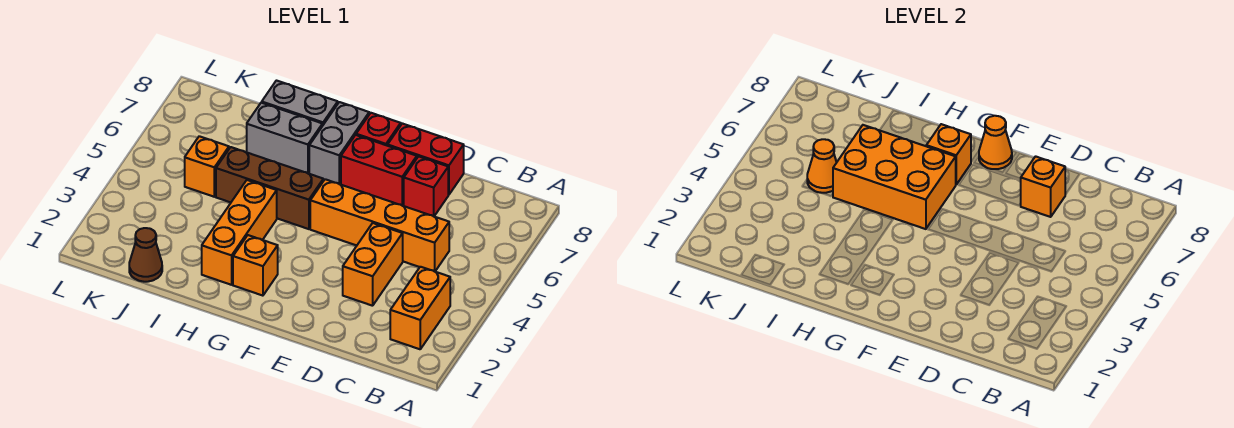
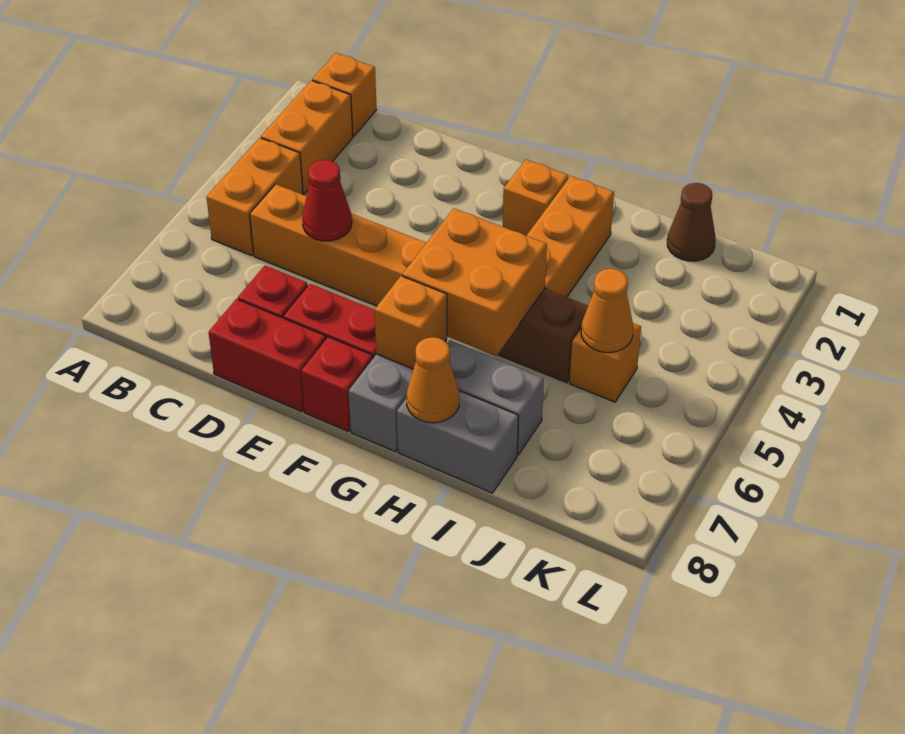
orange brick D3:D4 level 1 -> orange brick B4:B5 level 1
none -> red cone D5 level 2
orange brick D7 level 2 -> orange brick B1 level 1
orange cone F8 level 2 -> orange cone H8 level 2
orange brick G5:I6 level 2 -> orange brick G5:H6 level 2

